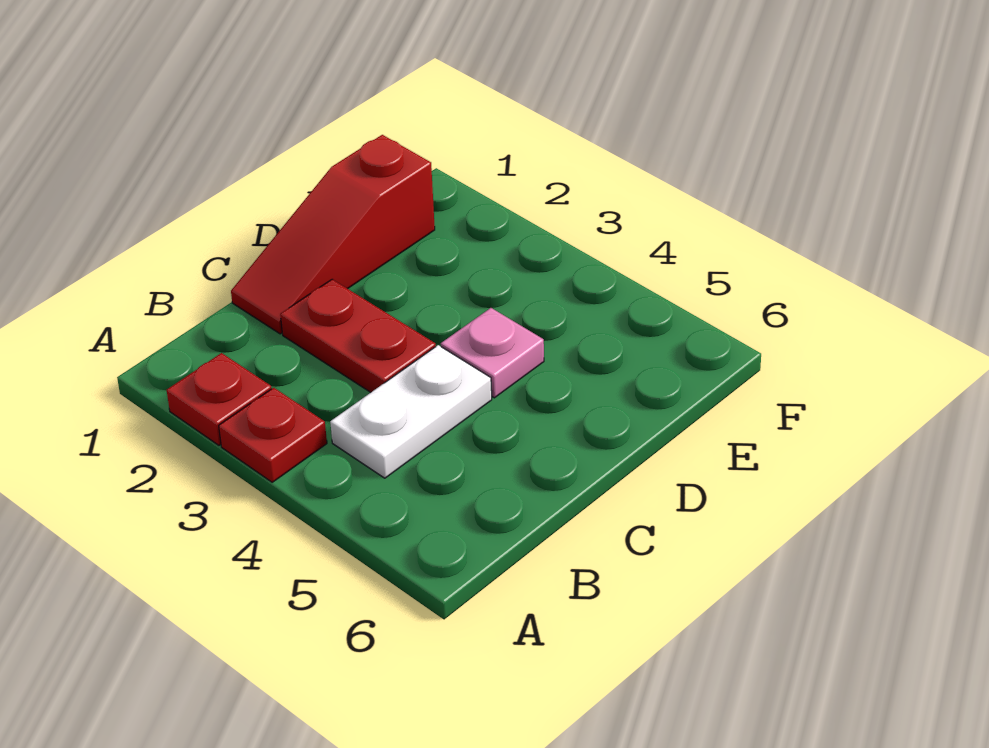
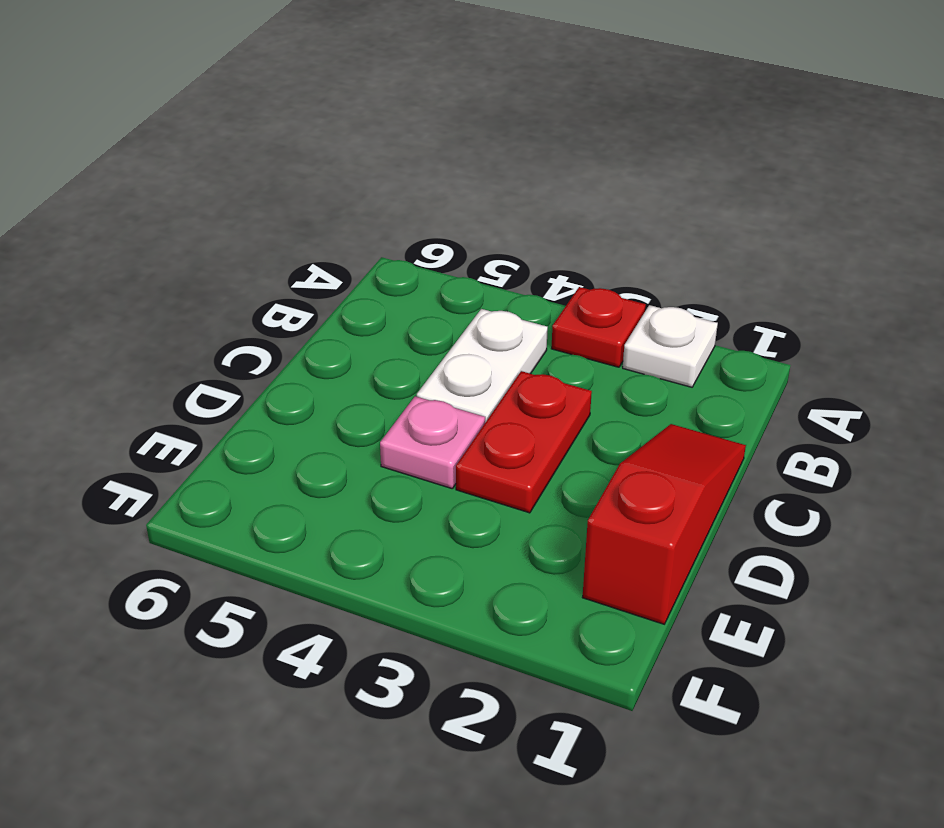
red plate A2 level 1 -> white plate A2 level 1
red plate C2:C3 level 1 -> red plate C3:D3 level 1

